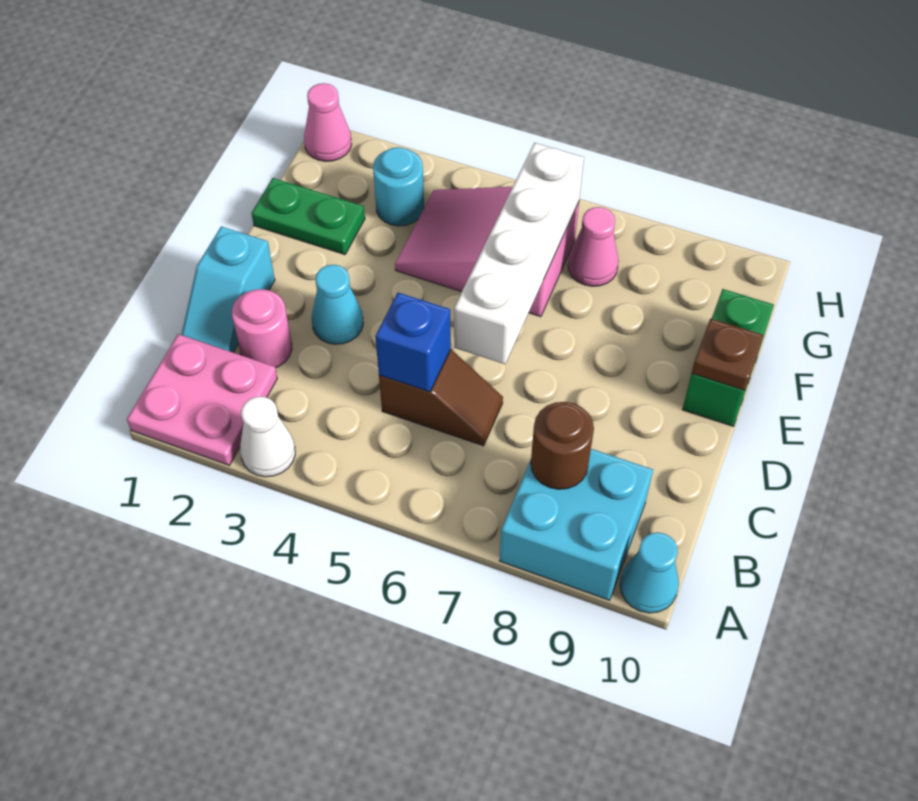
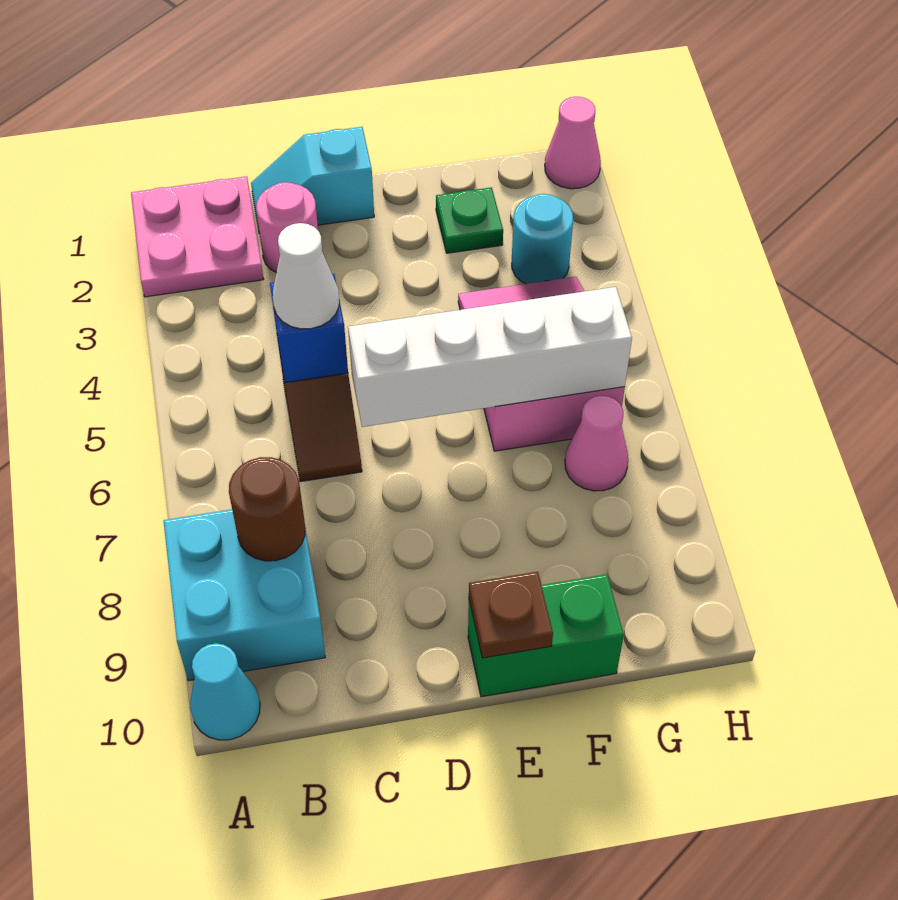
white cone A3 level 1 -> white cone C5 level 3
cyan cone D3 level 1 -> none
green plate F1:F2 level 1 -> green plate F2 level 1

